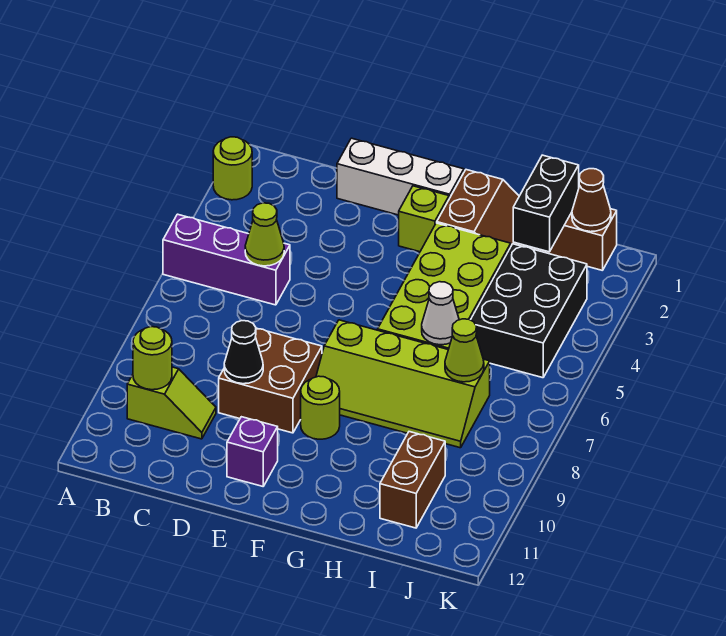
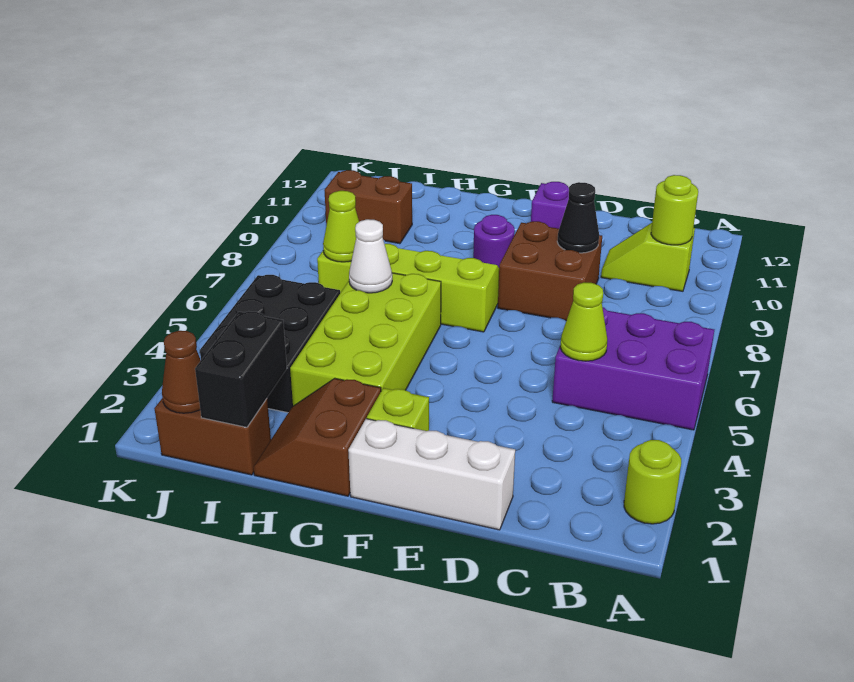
purple brick A5:C5 level 1 -> purple brick A5:C6 level 1
lime round brick F9 level 1 -> purple round brick F9 level 1
brown brick I10:I11 level 1 -> brown brick I10:J10 level 1

